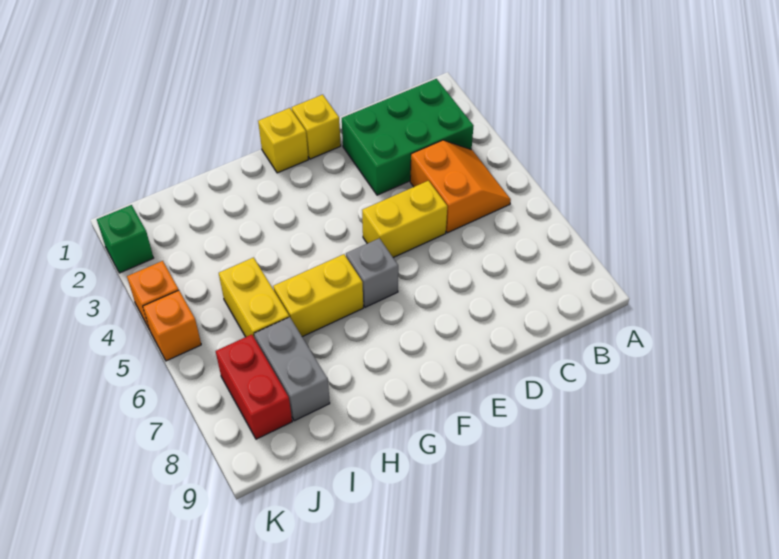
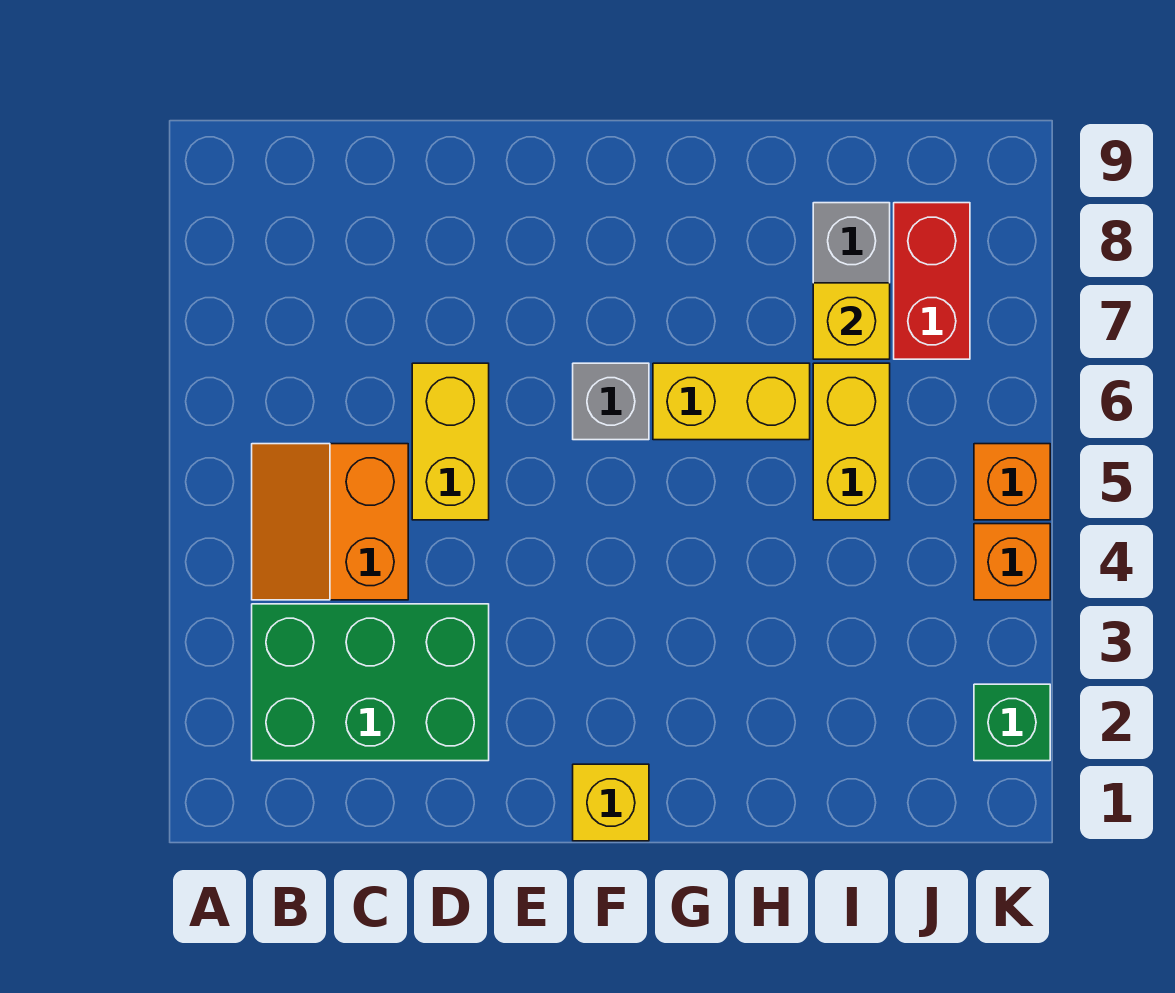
yellow brick D5:E5 level 1 -> yellow brick D5:D6 level 1
yellow brick E1 level 1 -> yellow brick I7 level 2

